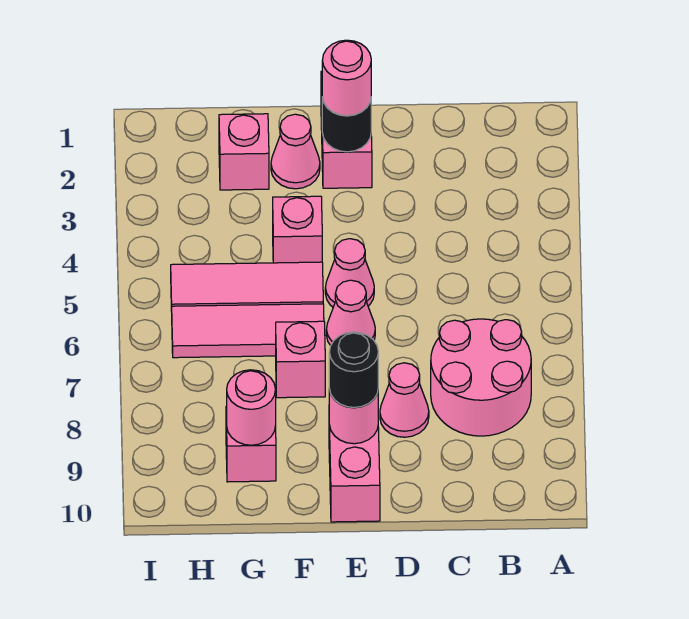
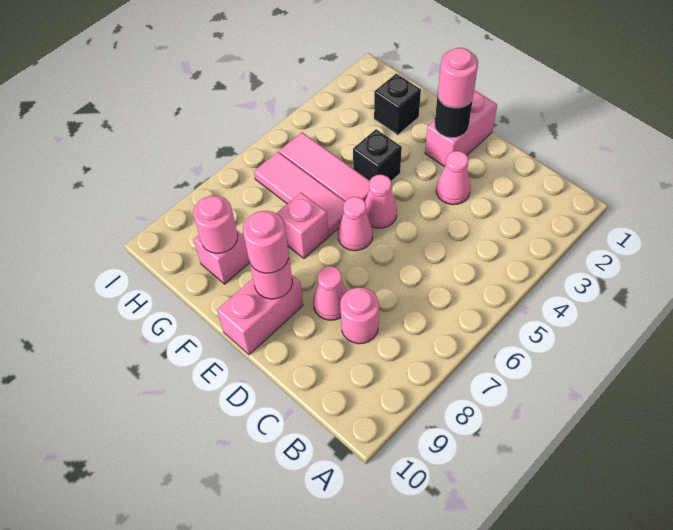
pink round brick B7:C8 level 1 -> pink round brick C8 level 1
black round brick E9 level 3 -> pink round brick E9 level 3
pink cone F2 level 1 -> pink cone D3 level 1
pink brick F4 level 1 -> black brick F4 level 1
pink brick G2 level 1 -> black brick G2 level 1

